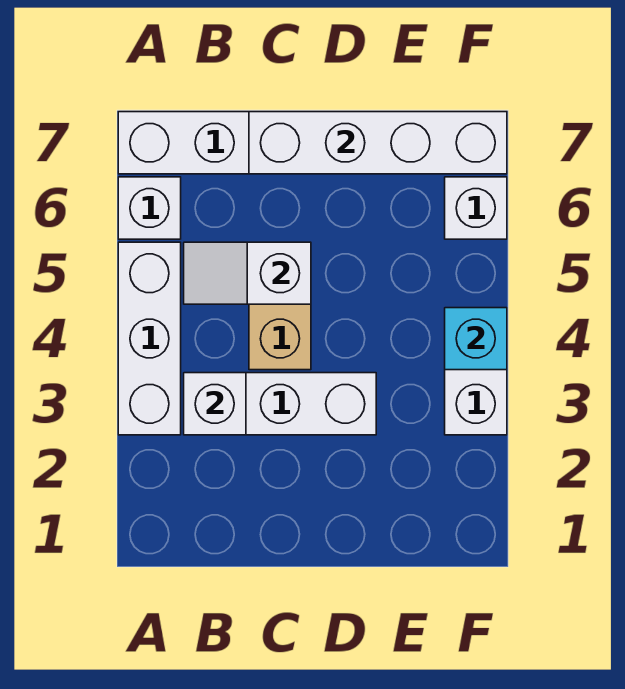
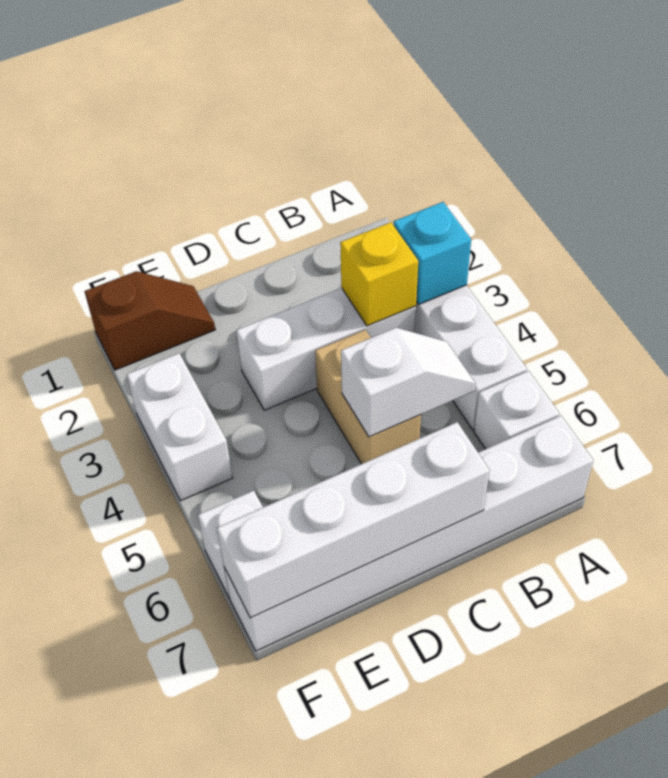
white brick B3 level 2 -> yellow brick B3 level 2
none -> brown slope E1:F1 level 1 top F
cyan brick F4 level 2 -> cyan brick A3 level 2

